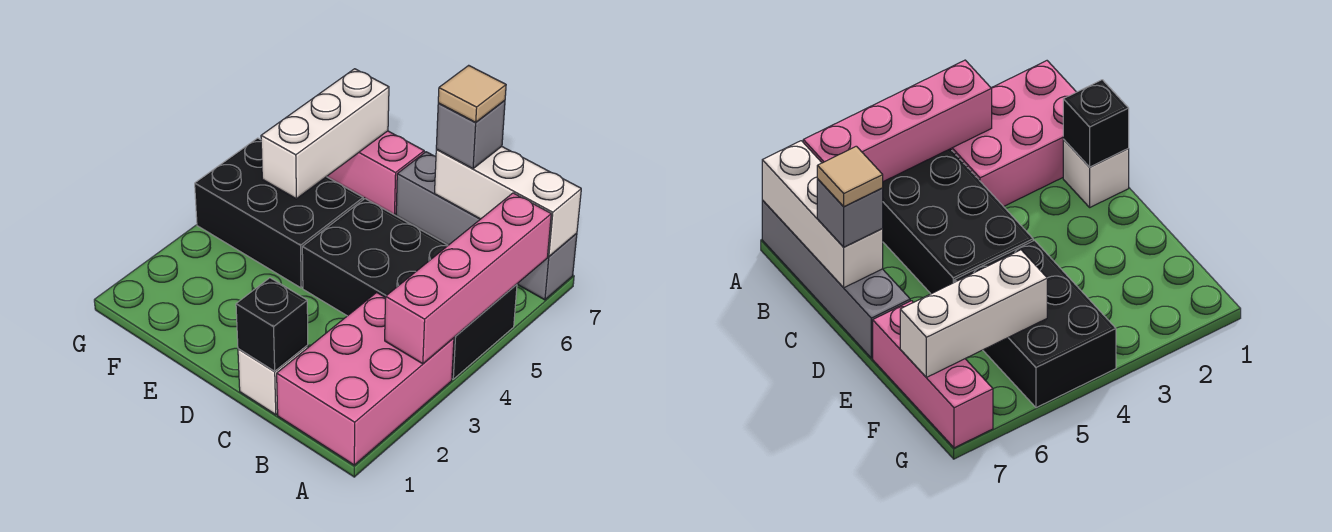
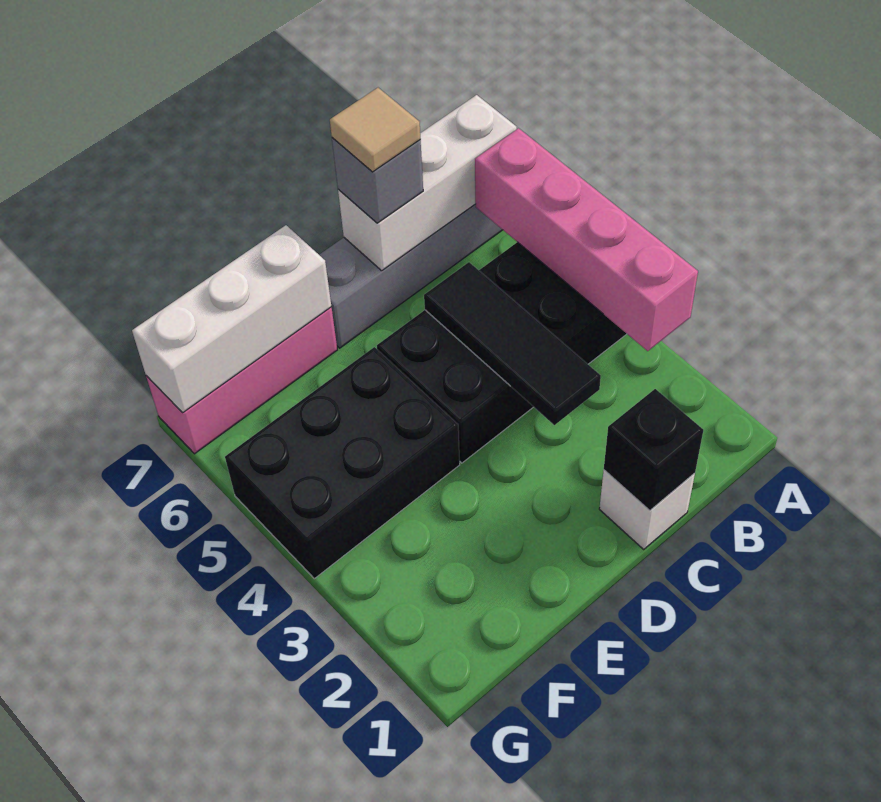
pink brick A1:B3 level 1 -> none
none -> black tile C3:C5 level 2
white brick F5:F7 level 2 -> white brick E7:G7 level 2

